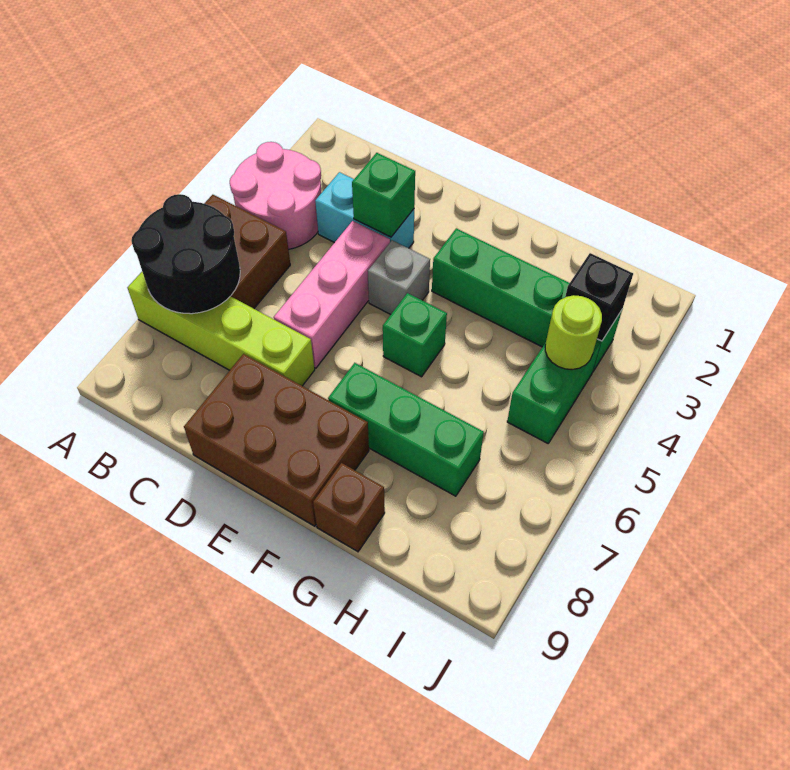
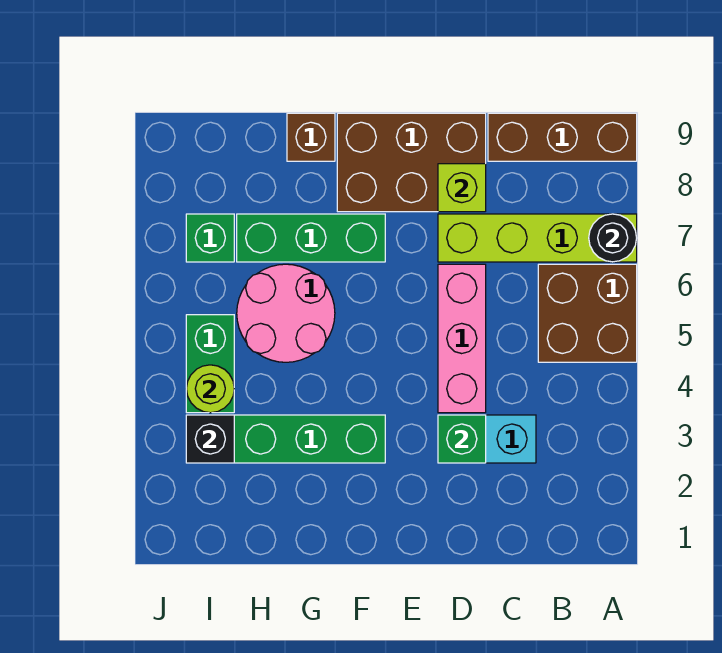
pink round brick A3:B4 level 1 -> pink round brick G5:H6 level 1
black round brick A6:B7 level 2 -> black round brick A7 level 2
none -> brown brick A9:C9 level 1
none -> lime brick D8 level 2
grey brick E4 level 1 -> none
green brick F5 level 1 -> green brick I7 level 1

